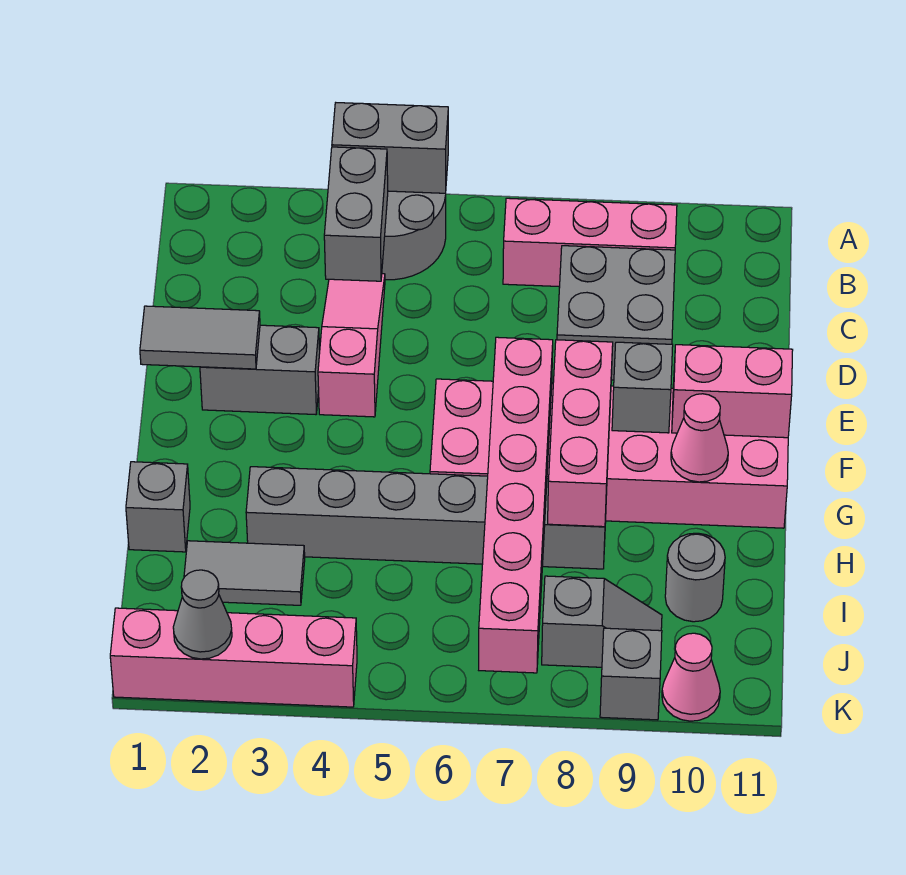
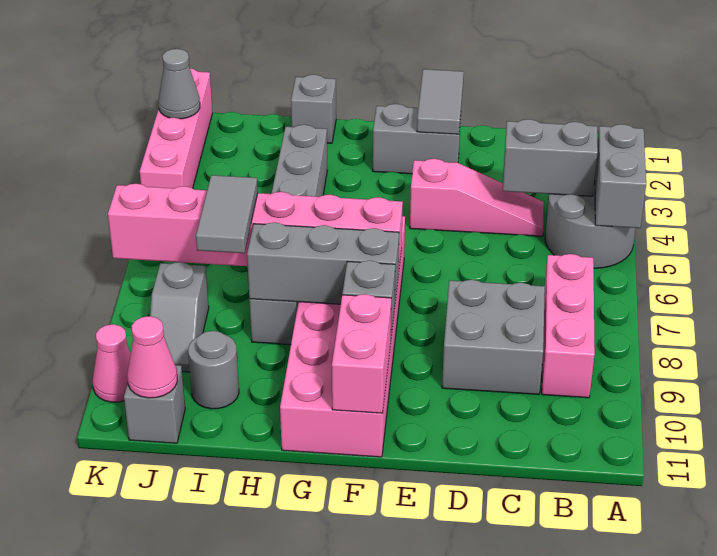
grey brick E2:E3 level 1 -> grey brick E2:F2 level 1
pink brick F8:H8 level 2 -> grey brick F8:H8 level 2
pink cone G10 level 2 -> pink cone J11 level 2
grey tile I2:I3 level 1 -> grey tile I7:I8 level 3
grey brick K9 level 1 -> grey brick J11 level 1

